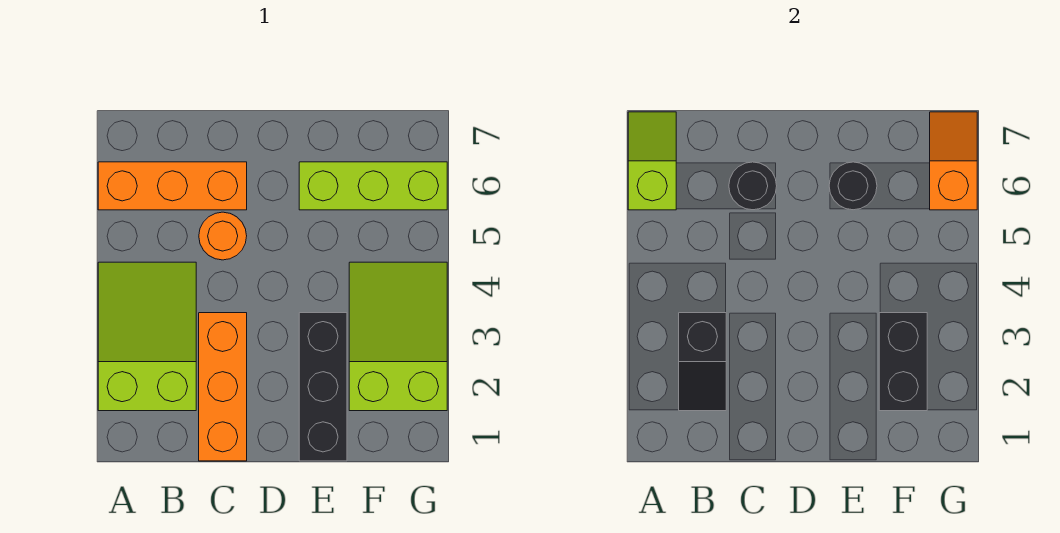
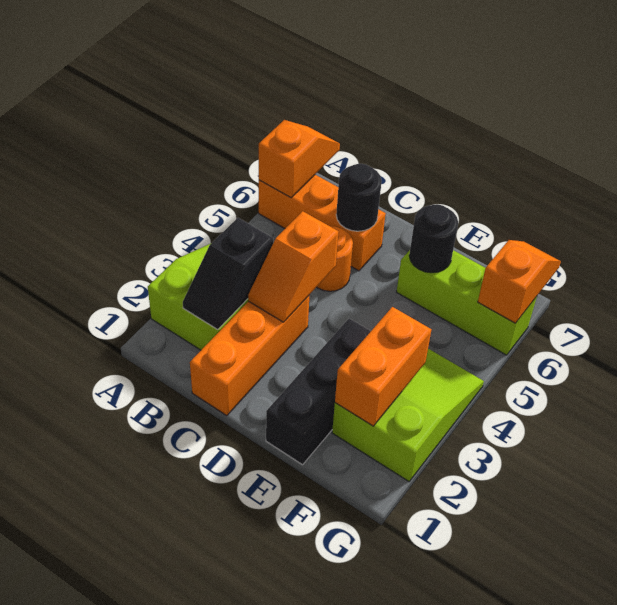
lime slope A6:A7 level 2 top 6 -> orange slope A6:A7 level 2 top 6
none -> orange slope C3:C4 level 2 top 4
black brick F2:F3 level 2 -> orange brick F2:F3 level 2

